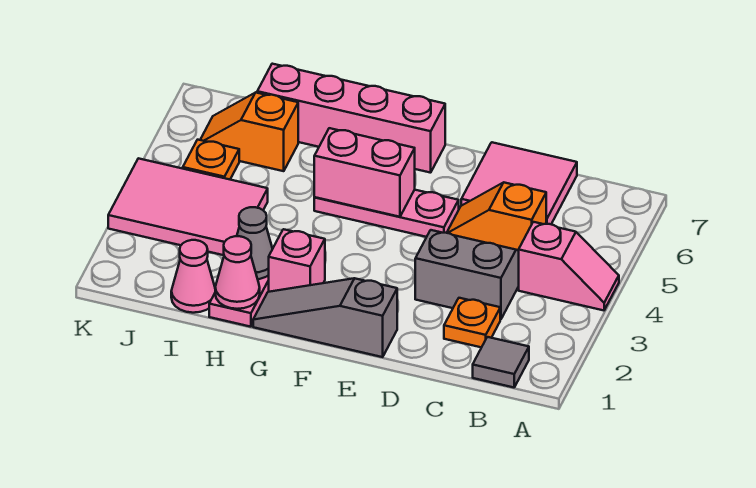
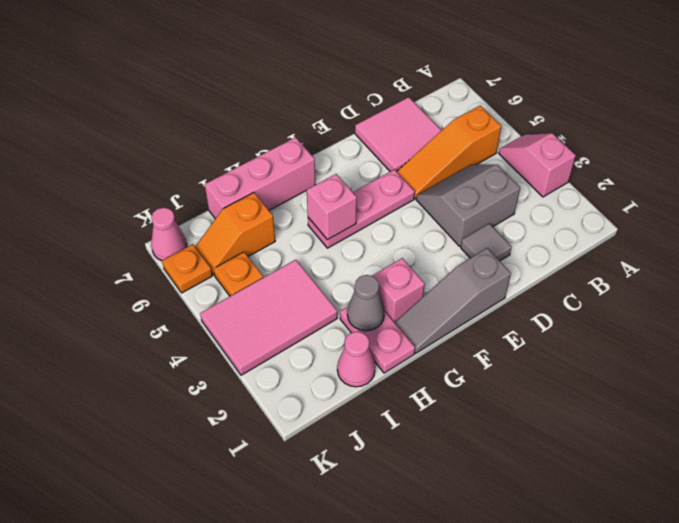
pink slope A4:B4 level 1 top B -> pink slope A3:A4 level 1 top 3
grey tile B1 level 1 -> grey tile D2 level 1
orange plate C2 level 1 -> orange plate K6 level 1
orange slope C5:D5 level 1 top C -> orange slope B5:D5 level 1 top B
pink brick F5:G5 level 2 -> pink brick G5 level 2
pink brick F7:I7 level 1 -> pink brick G7:I7 level 1
pink cone H1 level 2 -> pink cone K7 level 1

